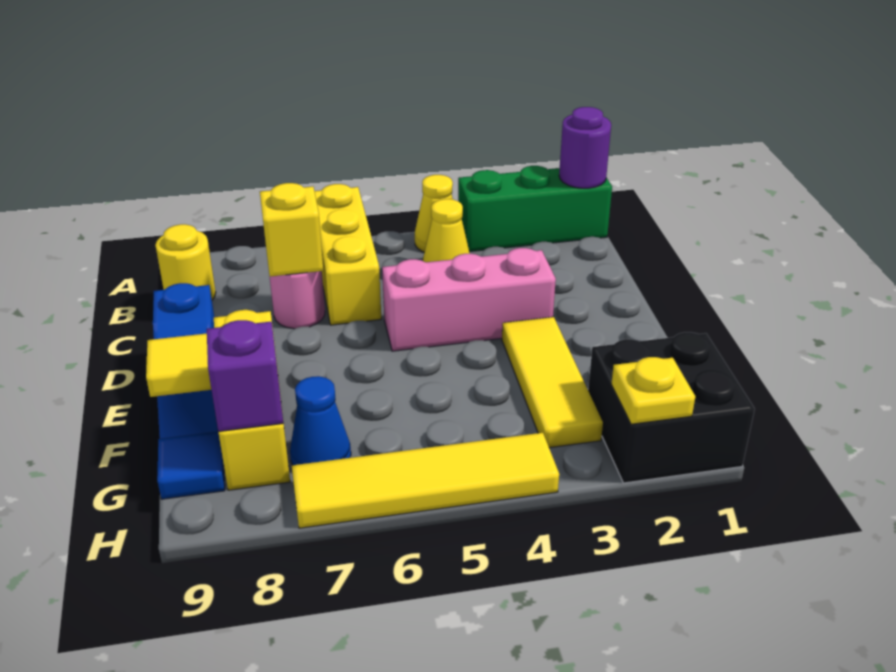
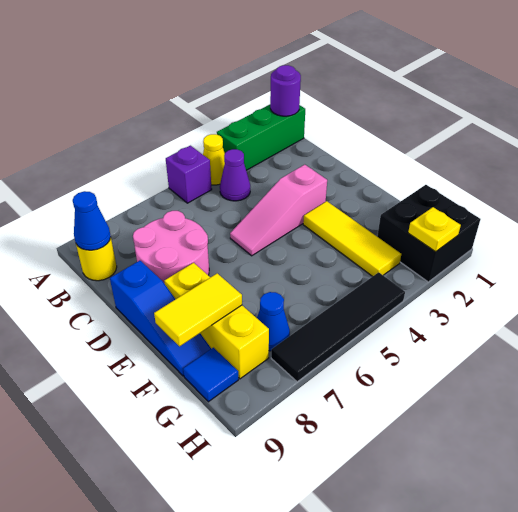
yellow brick A6:C6 level 1 -> none
yellow cone B4 level 1 -> purple cone B4 level 1
none -> blue cone B9 level 2
pink round brick C7 level 1 -> pink round brick C7:D8 level 1
yellow brick C7 level 2 -> none
pink brick D3:D5 level 1 -> pink slope D3:D5 level 1 top 3
purple brick G8 level 2 -> purple brick A5 level 1
yellow tile H4:H7 level 1 -> black tile H4:H7 level 1

